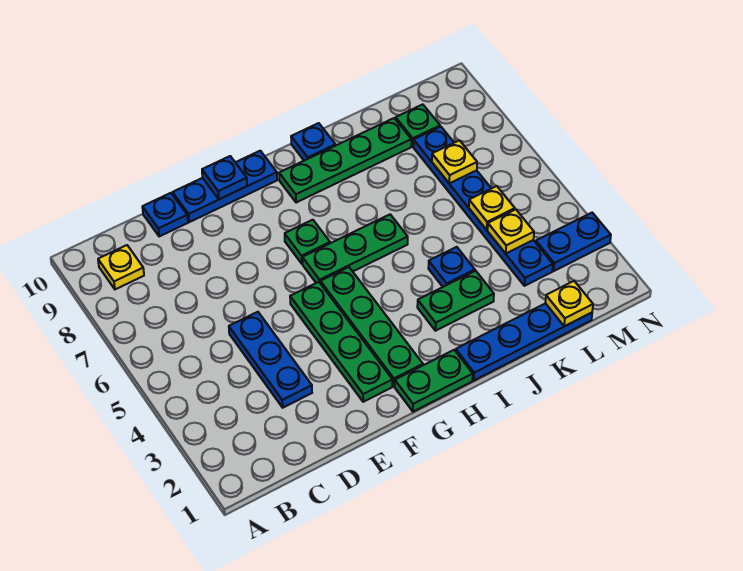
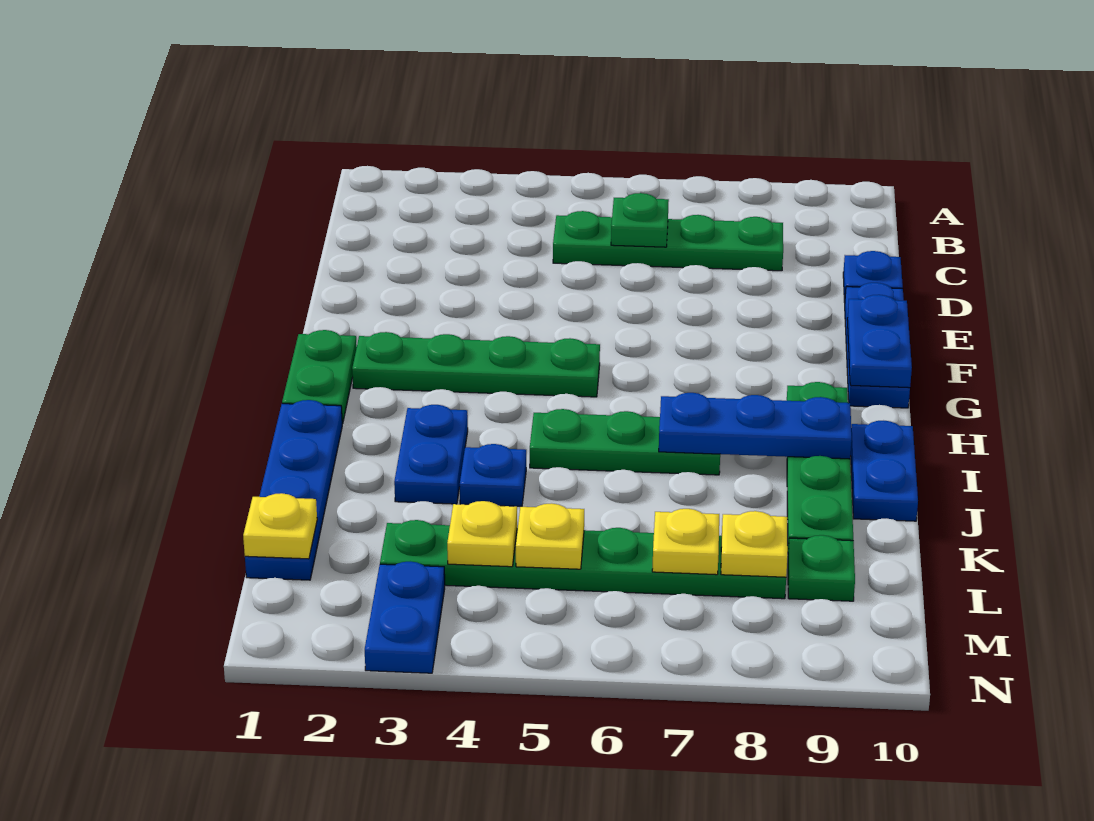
yellow plate B9 level 1 -> yellow plate L8 level 2
blue plate D3:D5 level 1 -> blue plate I7:I9 level 2
green plate F2:F5 level 1 -> green plate C5:C8 level 1
blue plate F10 level 2 -> blue plate F10:G10 level 2
green plate G6:I6 level 1 -> green plate I5:I7 level 1
green plate G7 level 1 -> green plate C6 level 2
green plate I3:J3 level 1 -> blue plate I3:J3 level 1
blue plate I10 level 1 -> blue plate I10:J10 level 1
blue plate L3:L8 level 1 -> green plate L3:L8 level 1

